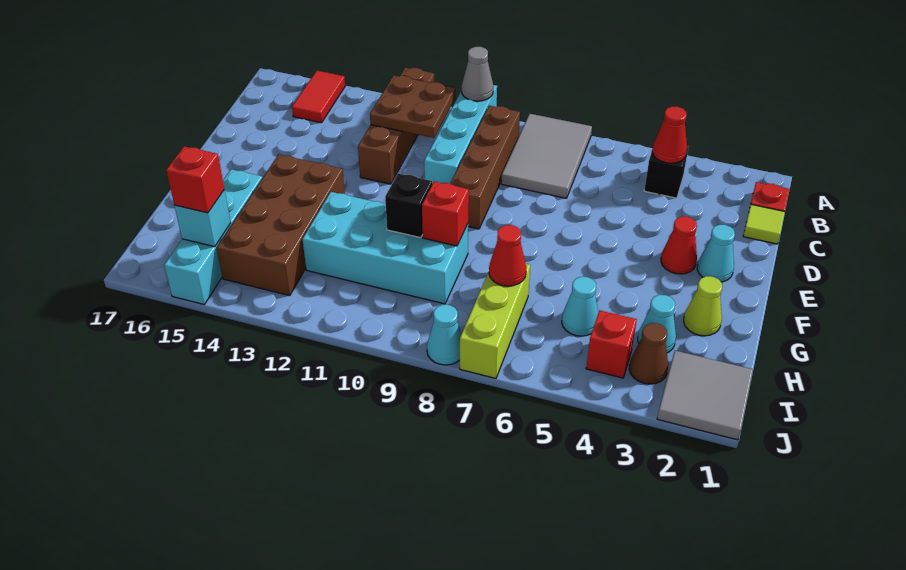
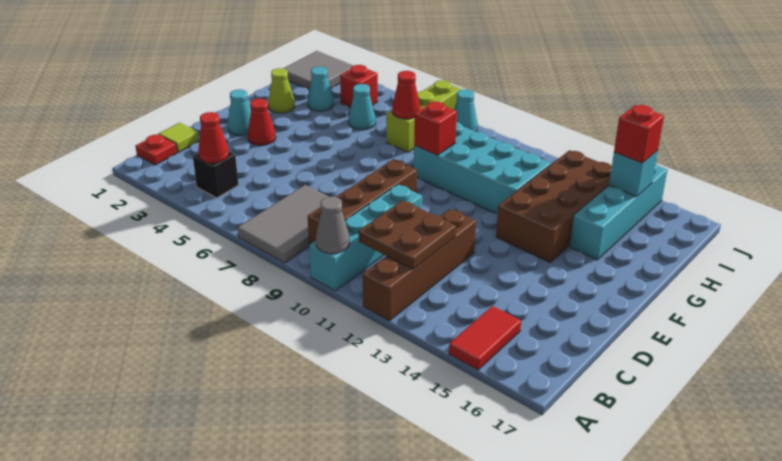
black brick G10 level 2 -> none
brown cone I3 level 1 -> none

